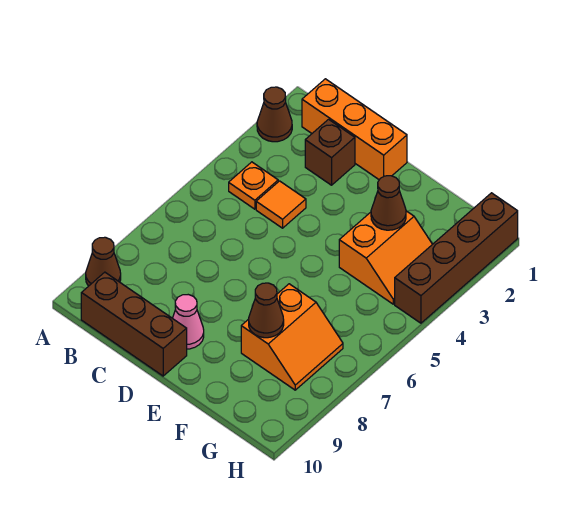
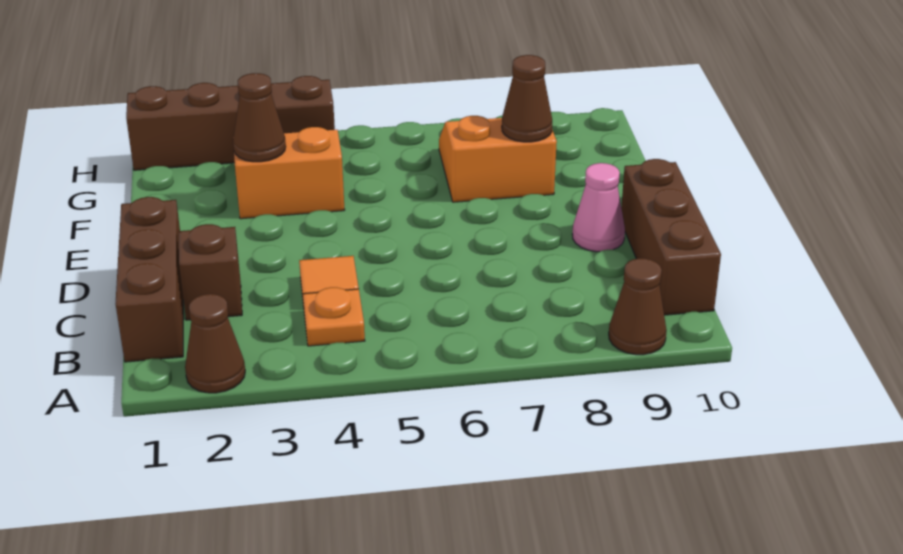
orange brick B1:D1 level 1 -> brown brick B1:D1 level 1

